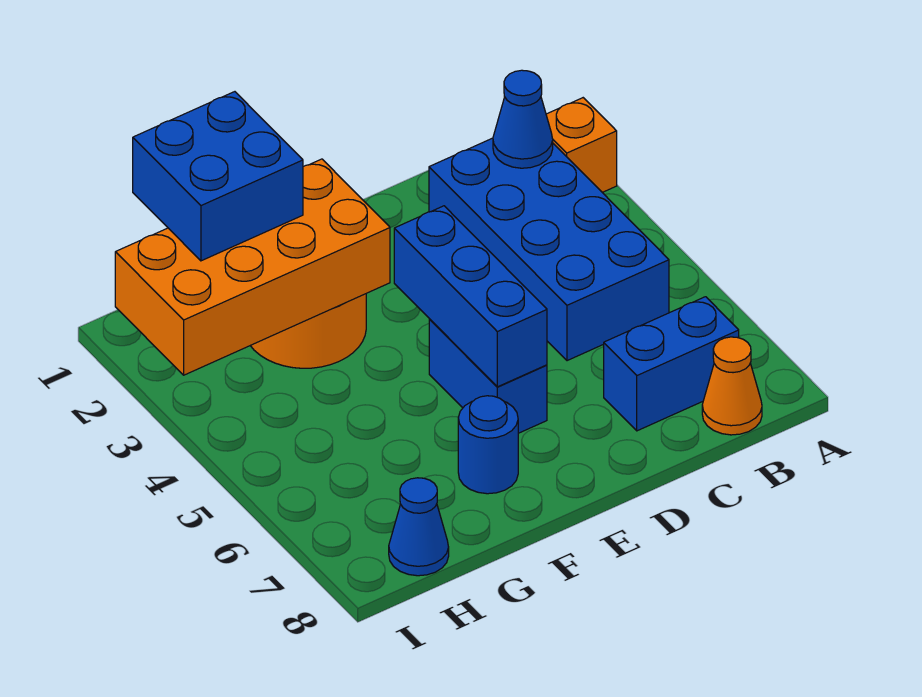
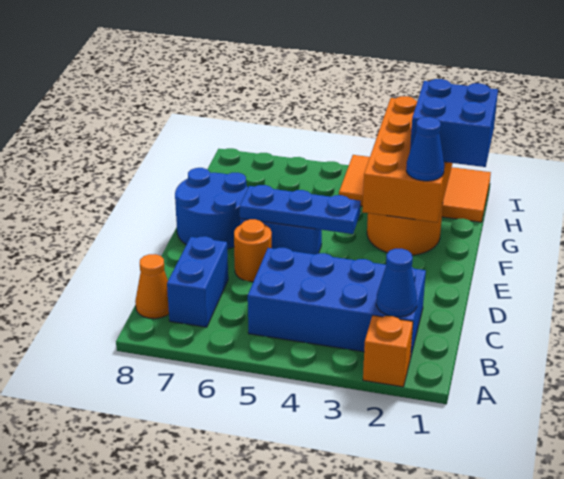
none -> orange round brick D6 level 1
blue brick E4:E6 level 2 -> blue plate E4:E6 level 2
blue round brick F7 level 1 -> blue round brick E7:F8 level 1
none -> orange tile H1:I4 level 1
blue cone H8 level 1 -> blue cone F2 level 3

